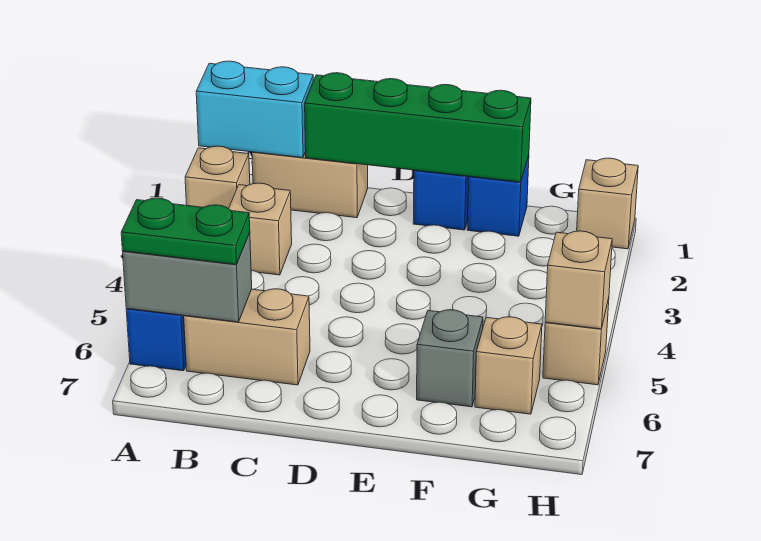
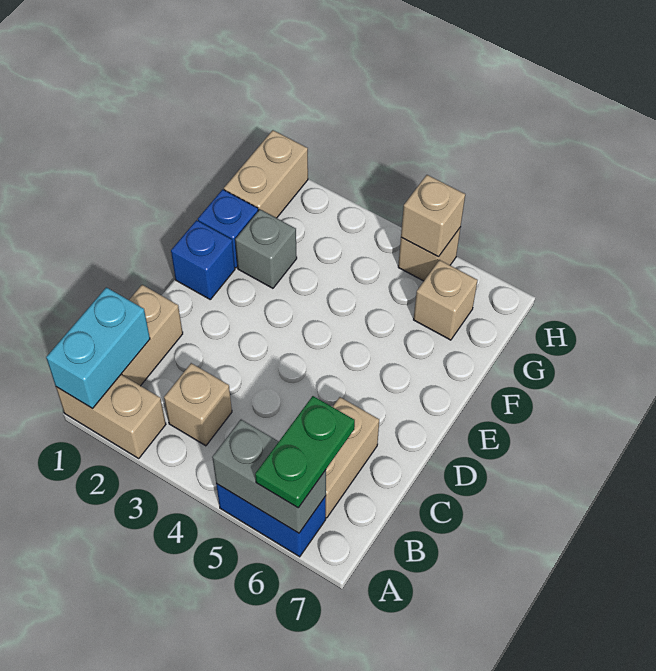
tan brick A2 level 1 -> tan brick A1:A2 level 1
grey brick A6:B6 level 2 -> grey brick A5:A6 level 2
green brick C1:F1 level 2 -> none
grey brick F6 level 1 -> grey brick F2 level 1
tan brick H1 level 1 -> tan brick G1:H1 level 1

